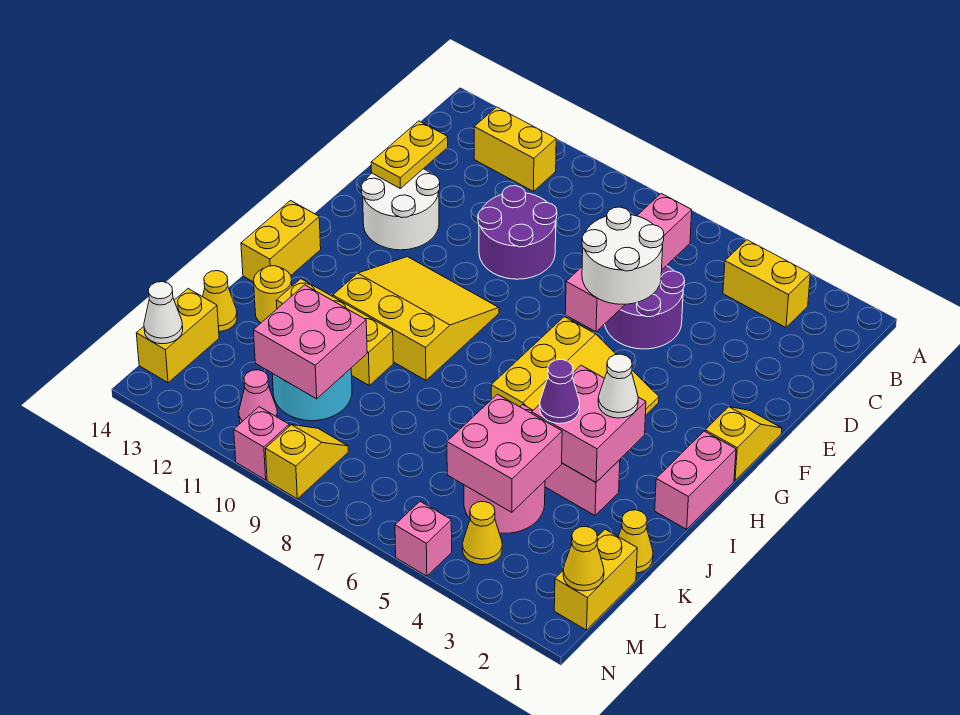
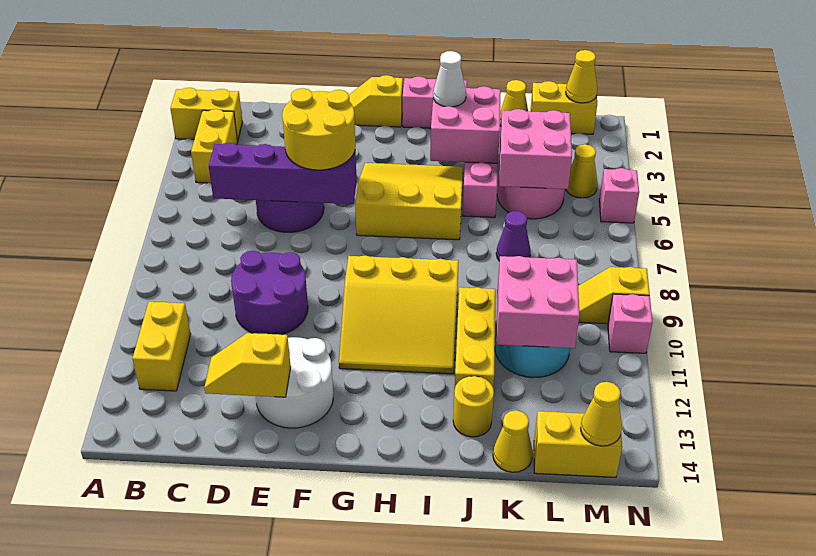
pink brick C6:F6 level 2 -> purple brick C6:F6 level 2
yellow plate D13:E13 level 2 -> yellow slope D13:E13 level 2 top E
white round brick E5:F6 level 3 -> yellow round brick E5:F6 level 3
yellow slope G9:I11 level 1 top I -> yellow slope G9:I11 level 1 top 9
yellow brick H14:I14 level 1 -> yellow brick A2:B2 level 1
purple cone J4 level 3 -> purple cone K7 level 1
pink cone M11 level 1 -> none
white cone M14 level 2 -> yellow cone M14 level 2

